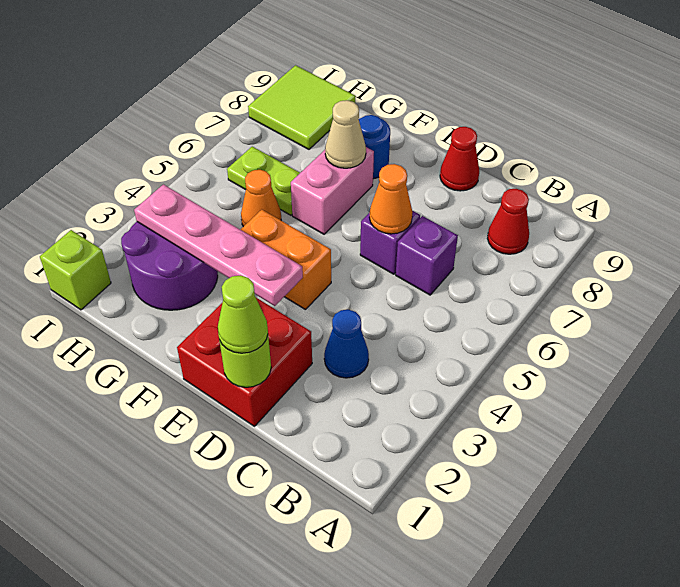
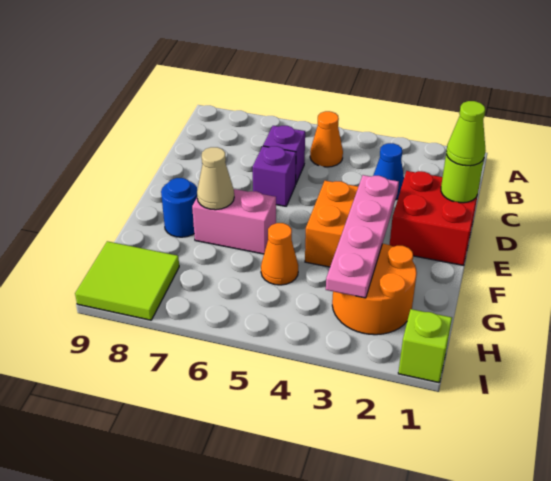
red cone B8 level 1 -> none
orange cone D6 level 2 -> orange cone B5 level 1
red cone D9 level 1 -> none
purple round brick G2:H3 level 1 -> orange round brick G2:H3 level 1
lime plate G6:H6 level 1 -> none

